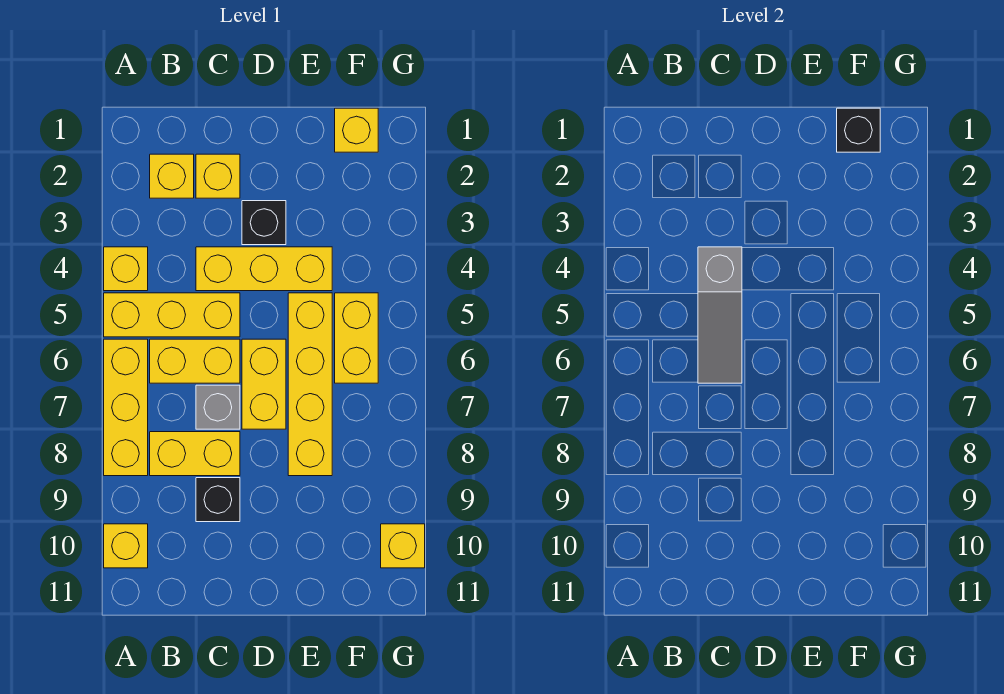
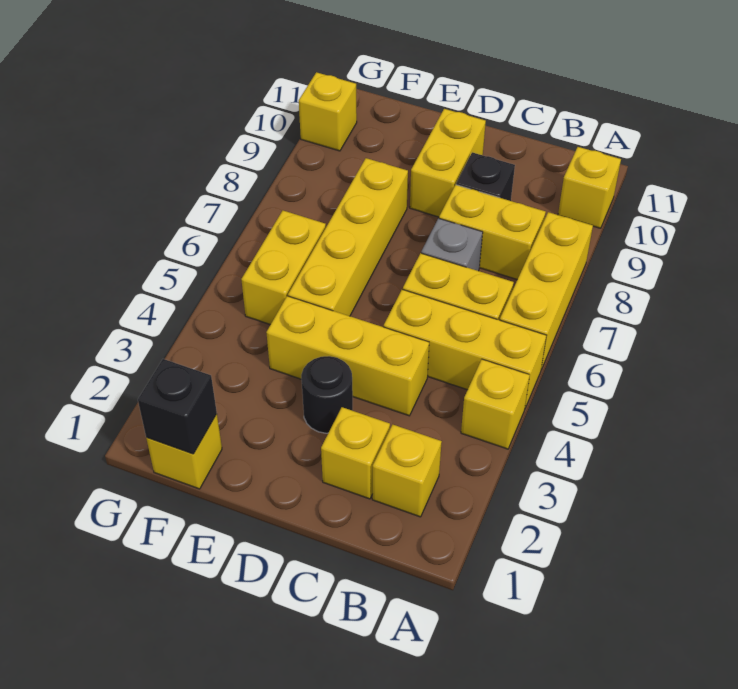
grey slope C4:C6 level 2 top 4 -> none
black brick D3 level 1 -> black round brick D3 level 1
yellow brick D6:D7 level 1 -> yellow brick D9:D10 level 1

